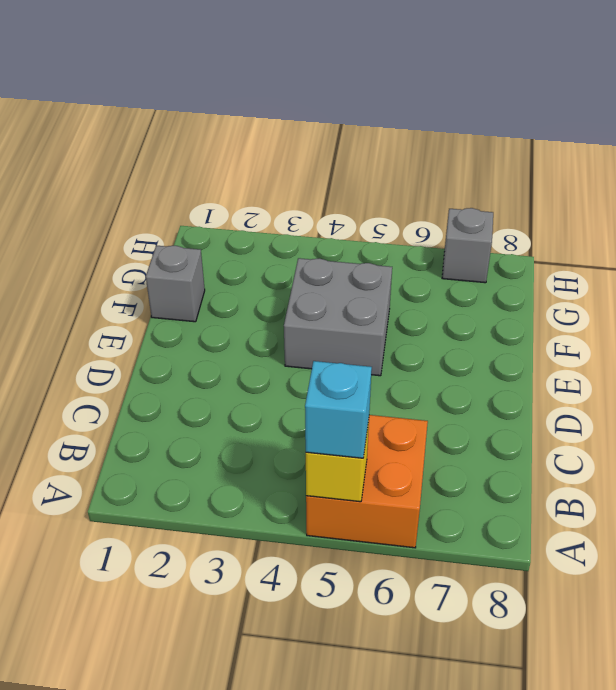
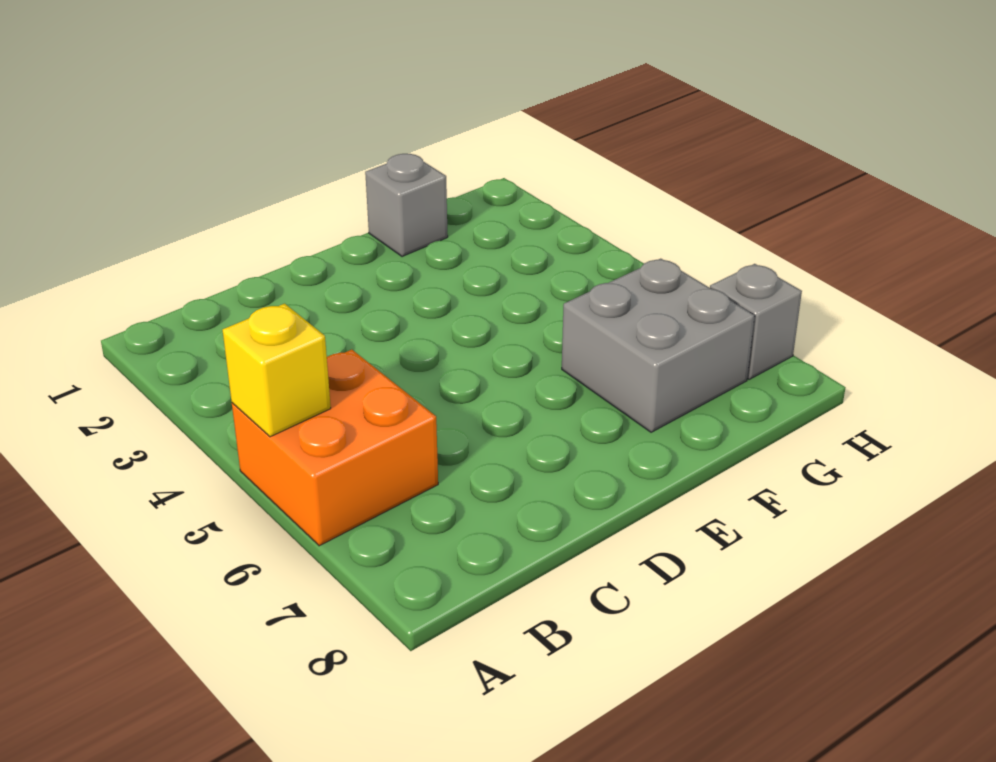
cyan brick A5 level 3 -> none
grey brick E4:F5 level 1 -> grey brick F6:G7 level 1

